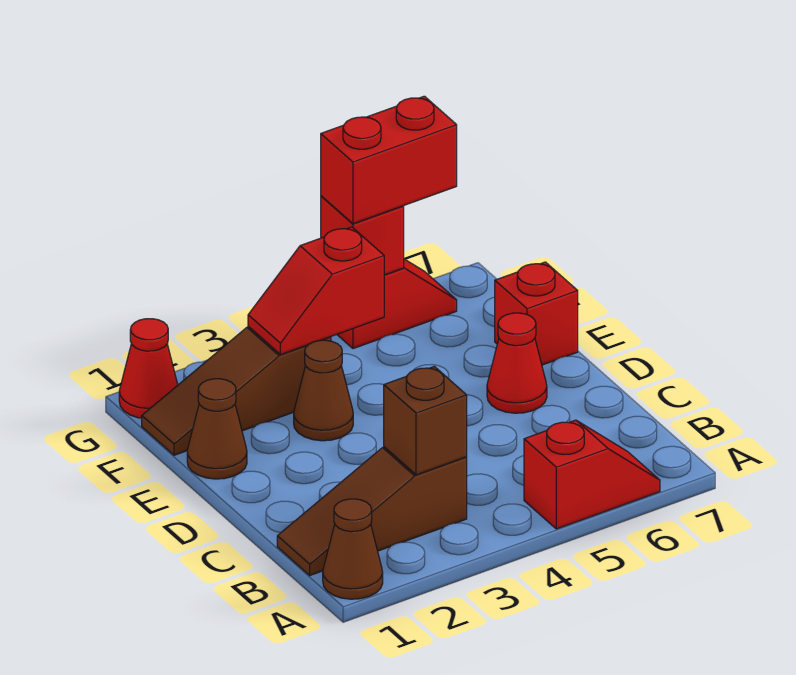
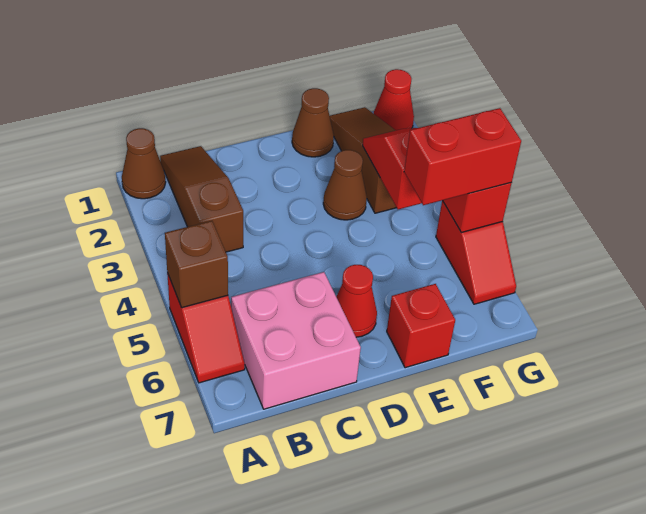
brown brick B3 level 2 -> brown brick A5 level 2
none -> pink brick B6:C7 level 1
red brick G5:G6 level 3 -> red brick F5:G5 level 3

